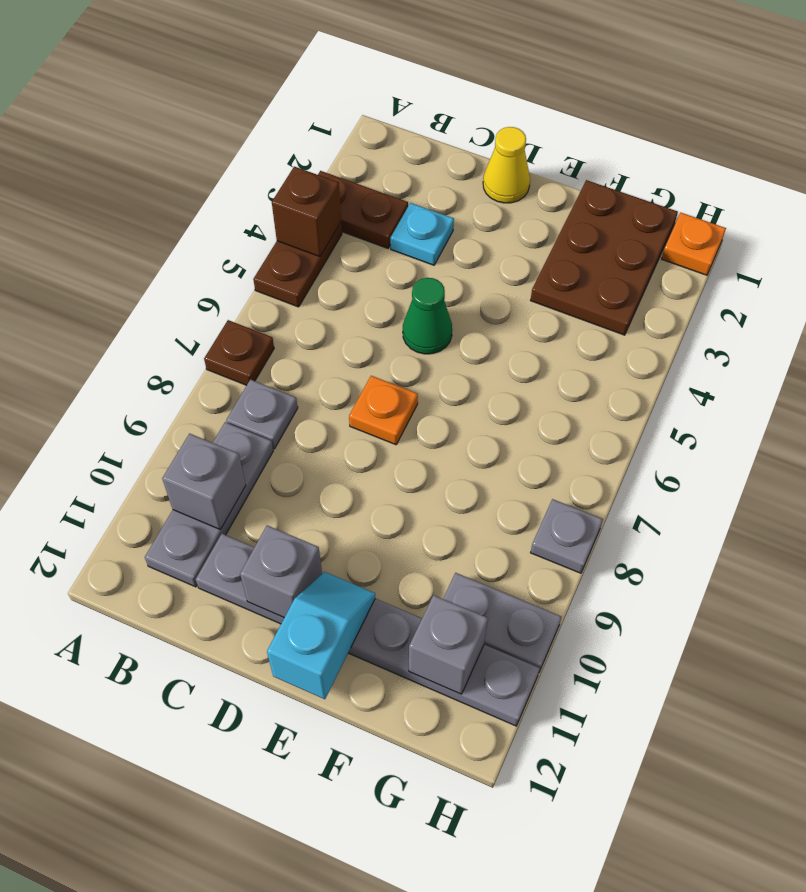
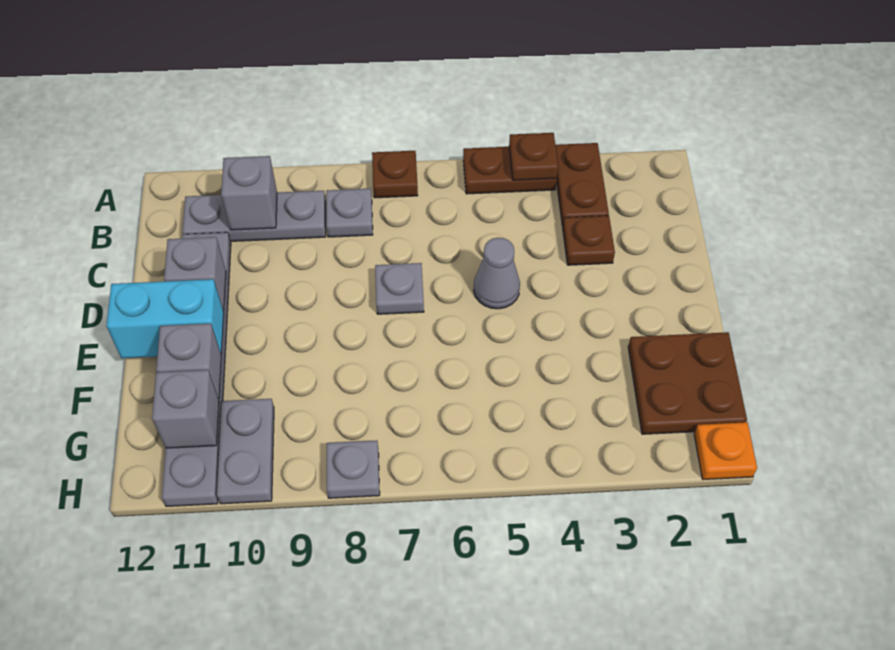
brown brick A4 level 2 -> brown plate A4 level 2
cyan plate C3 level 1 -> brown plate C3 level 1
yellow cone D1 level 1 -> none
green cone D5 level 1 -> grey cone D5 level 1
orange plate D7 level 1 -> grey plate D7 level 1
cyan slope E11:E12 level 2 top 12 -> cyan brick E11:E12 level 2
brown plate F1:G3 level 1 -> brown plate F1:G2 level 1
none -> grey brick F11 level 2

